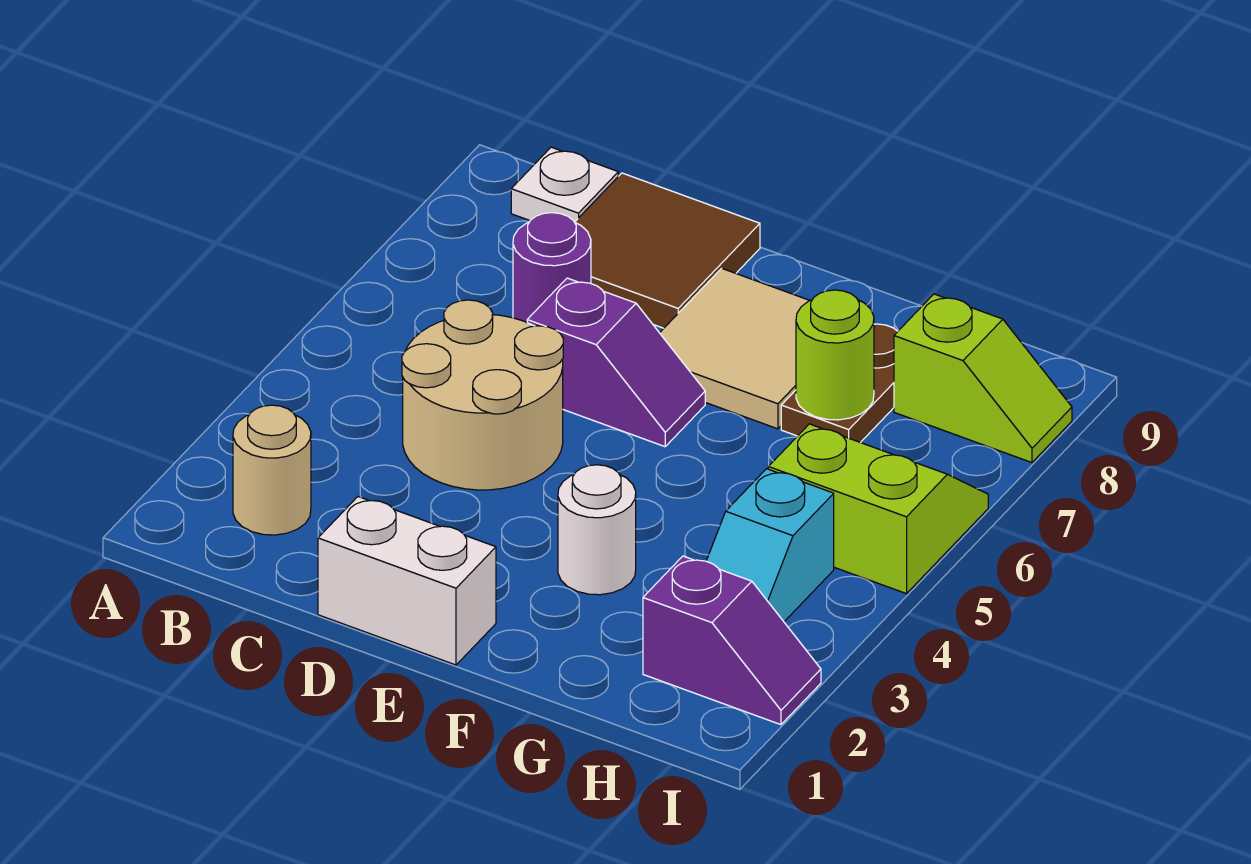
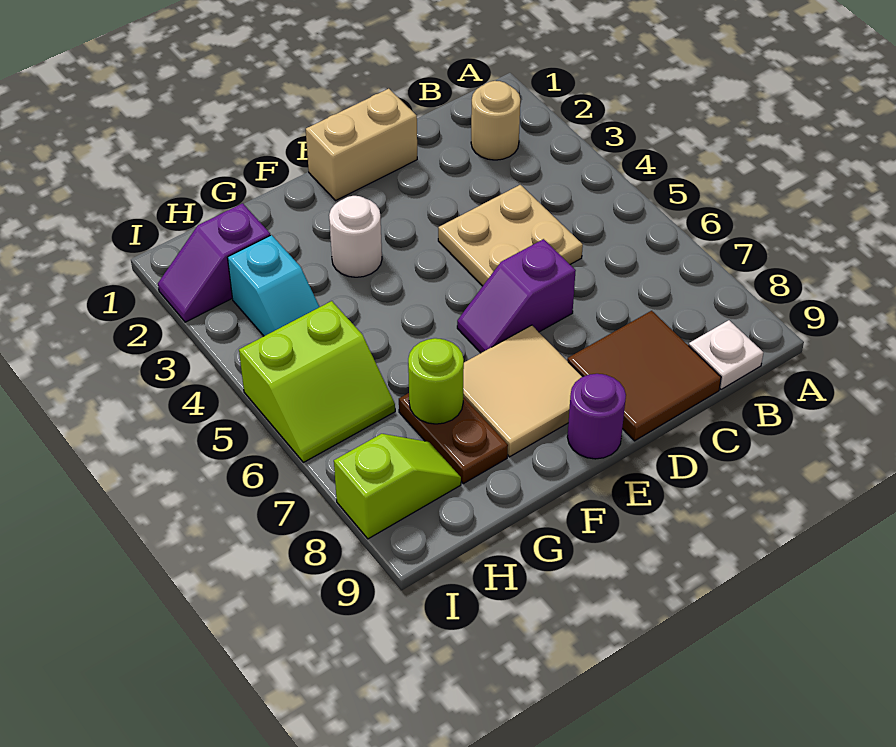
tan round brick C4:D5 level 1 -> tan plate C4:D5 level 1
purple round brick C7 level 1 -> purple round brick E9 level 1
white brick D1:E1 level 1 -> tan brick D1:E1 level 1
cyan slope H3:H4 level 1 top 4 -> cyan slope H3:H4 level 1 top 3
lime slope H8:I8 level 1 top H -> lime slope H8:I8 level 1 top I

